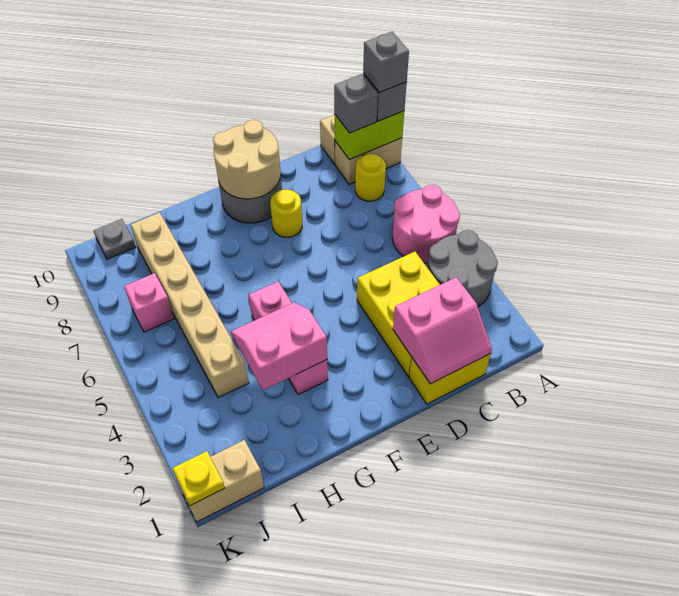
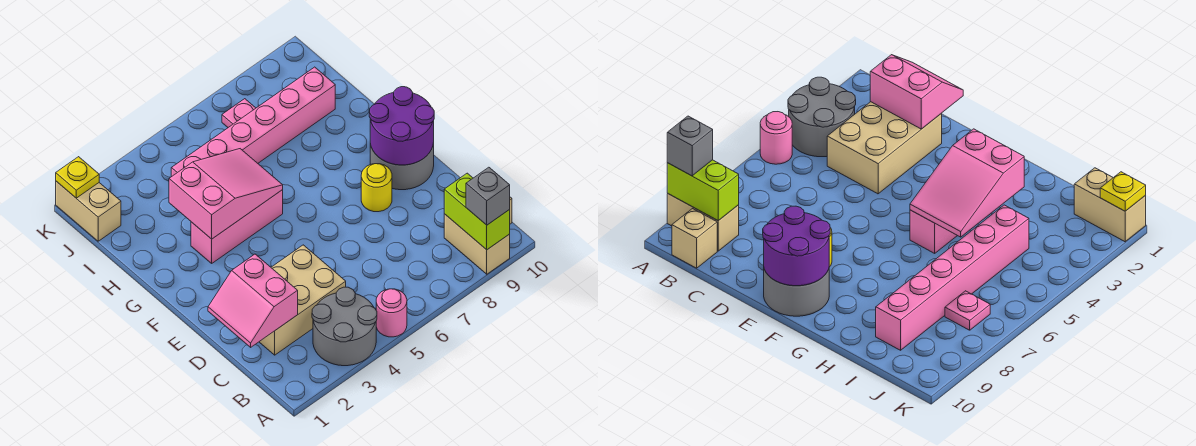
pink round brick A5:B6 level 1 -> pink round brick A5 level 1
grey brick A9 level 4 -> none
yellow round brick B8 level 1 -> none
grey brick B9 level 3 -> none
yellow brick C1:D1 level 1 -> none
yellow brick C2:D4 level 1 -> tan brick C2:D4 level 1
tan round brick E9:F10 level 2 -> purple round brick E9:F10 level 2
pink slope G3:H4 level 2 top 3 -> pink slope G3:H5 level 2 top 3
tan brick I4:I9 level 1 -> pink brick I4:I9 level 1
pink brick J7 level 1 -> pink plate J7 level 1
grey plate J10 level 1 -> none

